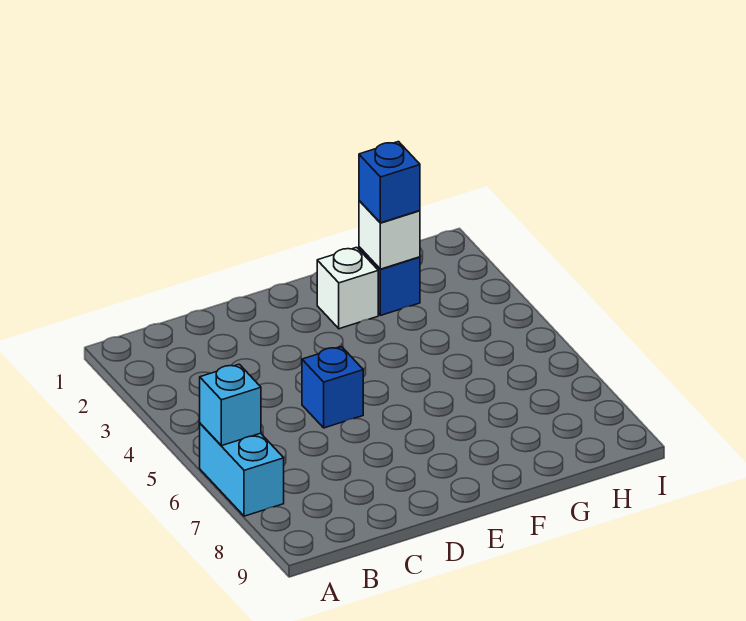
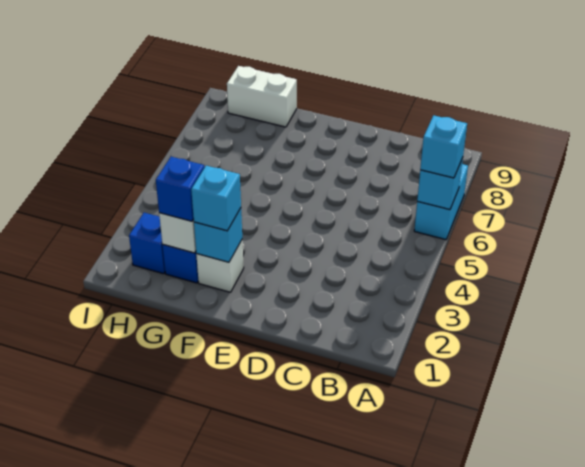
none -> cyan brick A6 level 3
blue brick D5 level 1 -> blue brick H2 level 1
none -> cyan brick F2 level 2
none -> cyan brick F2 level 3
none -> white brick G9:H9 level 1

